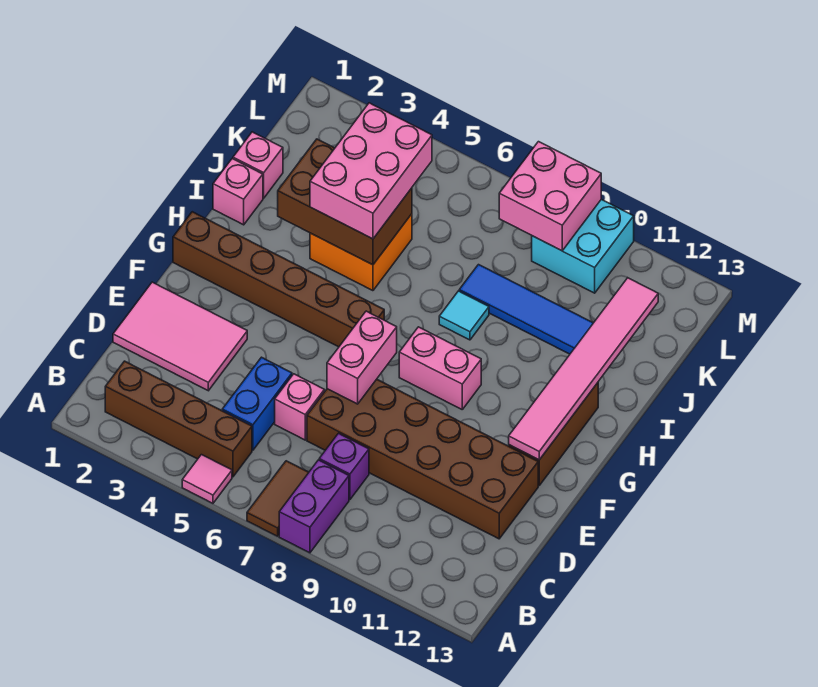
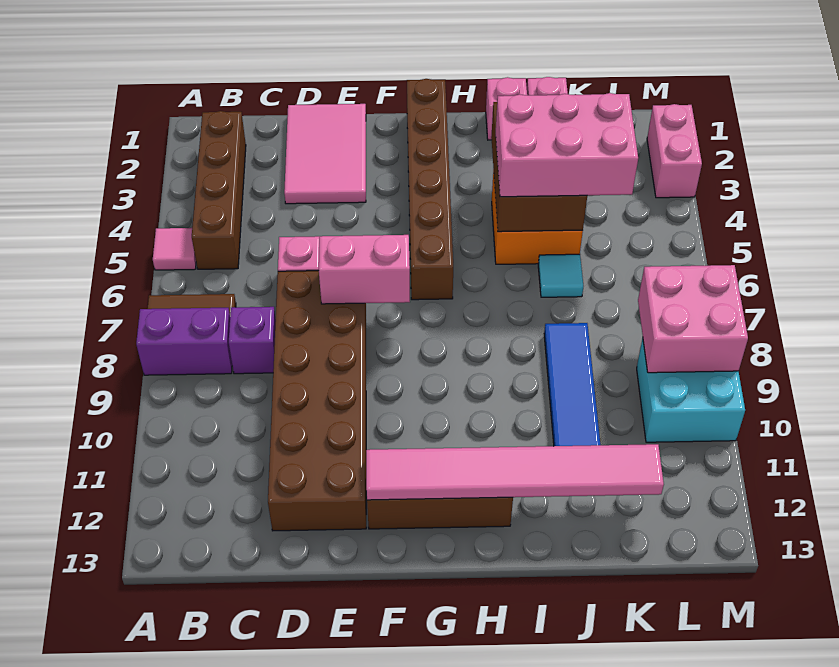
blue brick C5:D5 level 1 -> none
pink brick G8:G9 level 1 -> pink brick M2:M3 level 1
cyan tile I8 level 1 -> cyan tile J6 level 1

